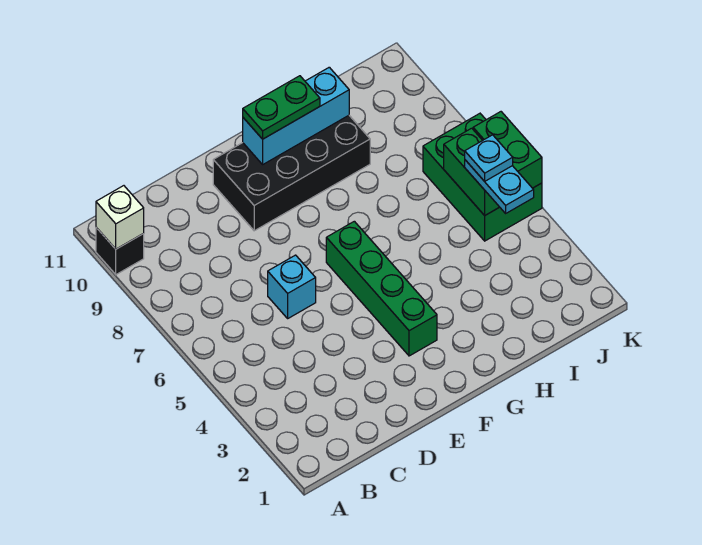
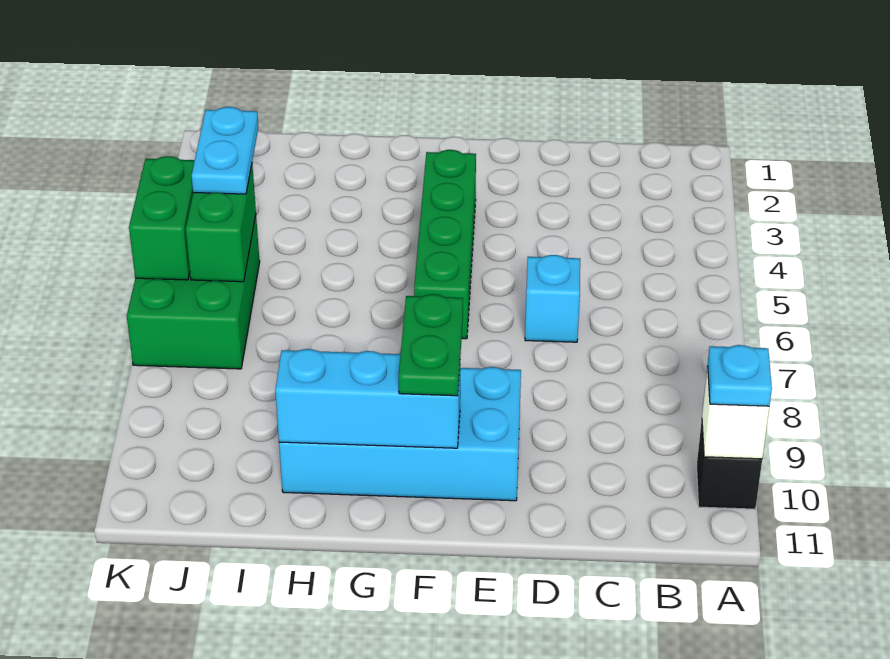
black brick E9:H10 level 1 -> cyan brick E9:H10 level 1
green plate F10:G10 level 3 -> green plate F9:F10 level 3
cyan plate J5 level 4 -> cyan plate A10 level 3

